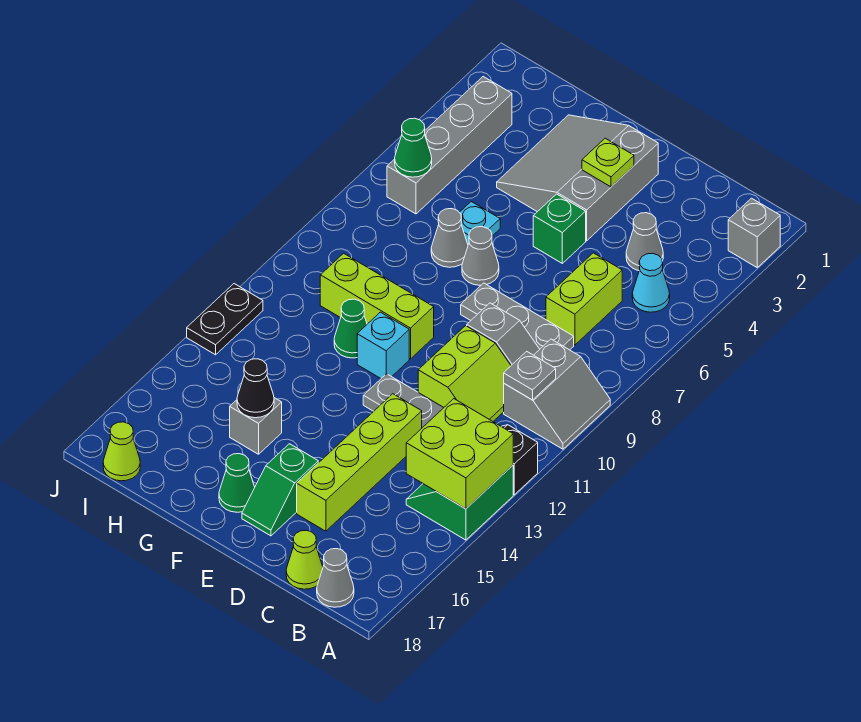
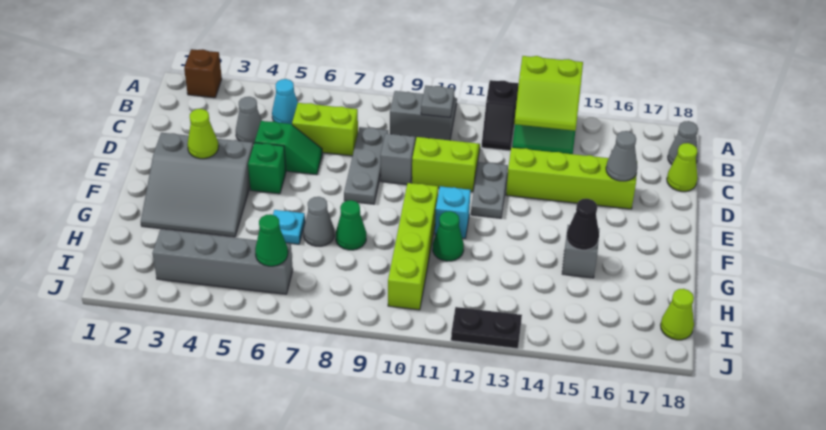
grey brick A2 level 1 -> brown brick A2 level 1
lime brick A13:B14 level 2 -> lime slope A13:B14 level 2 top A
lime plate E3 level 2 -> lime cone E3 level 2
green slope E16:E17 level 1 top 16 -> green slope D5:D6 level 1 top 5
grey cone F7 level 1 -> grey cone D16 level 2
lime brick F10:H10 level 1 -> lime brick F10:I10 level 1
green cone F17 level 1 -> green cone G8 level 1

